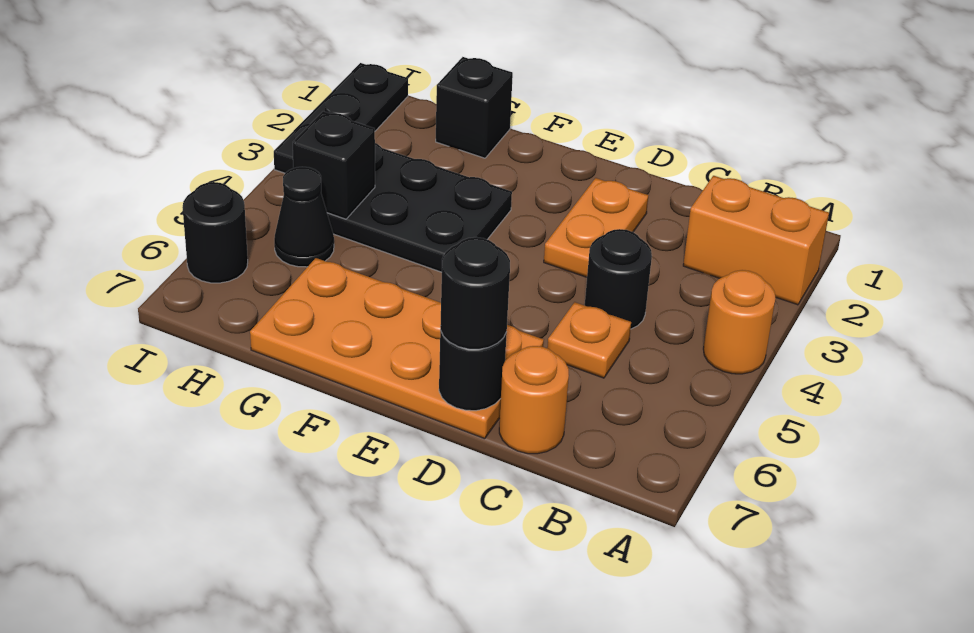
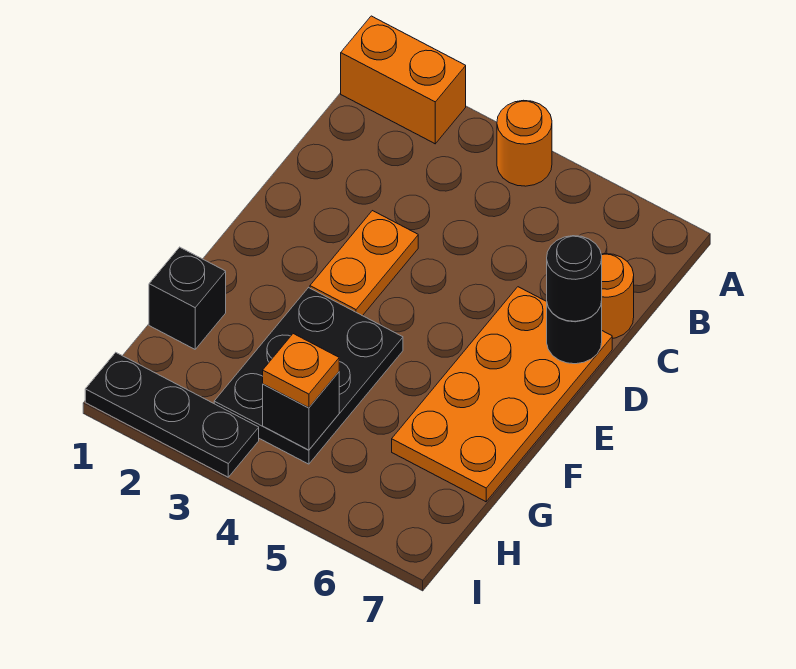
orange brick A2:B2 level 1 -> orange brick A1:A2 level 1
black round brick C4 level 1 -> none
orange plate C5 level 1 -> orange plate H4 level 3
orange plate D2:D3 level 1 -> orange plate D3:E3 level 1
black cone H5 level 1 -> none
black round brick I6 level 1 -> none

